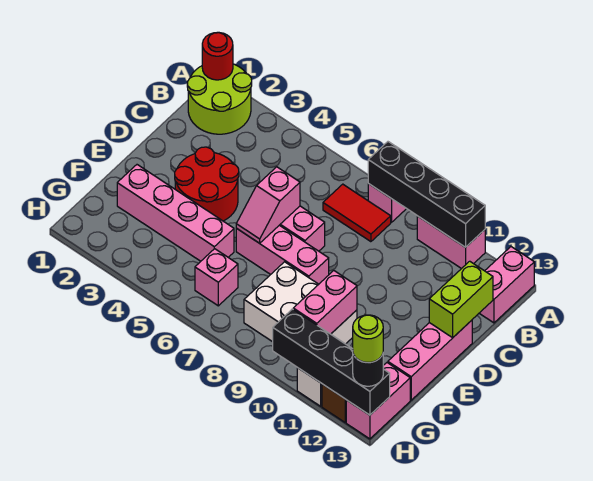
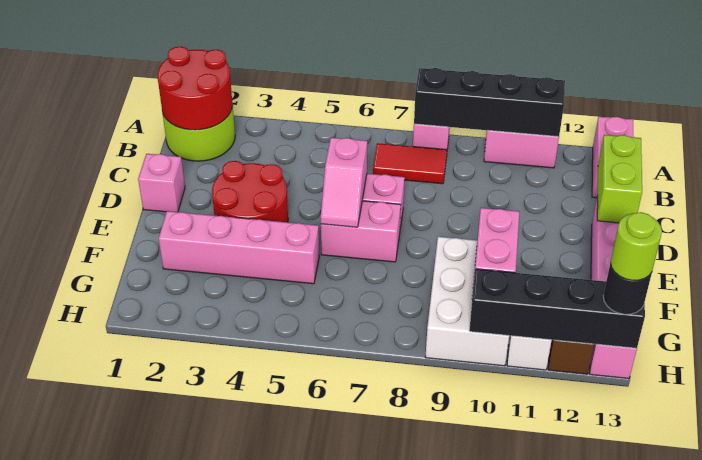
red round brick A1 level 2 -> red round brick A1:B2 level 2
pink brick E6:E8 level 1 -> pink brick E6:E7 level 1
white brick F8:G10 level 1 -> white brick F9:H10 level 1
pink brick G6 level 1 -> pink brick D1 level 1

